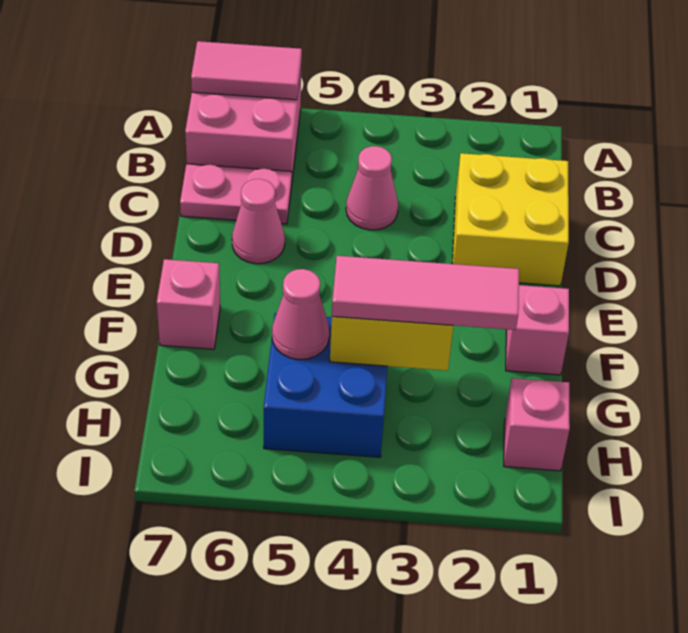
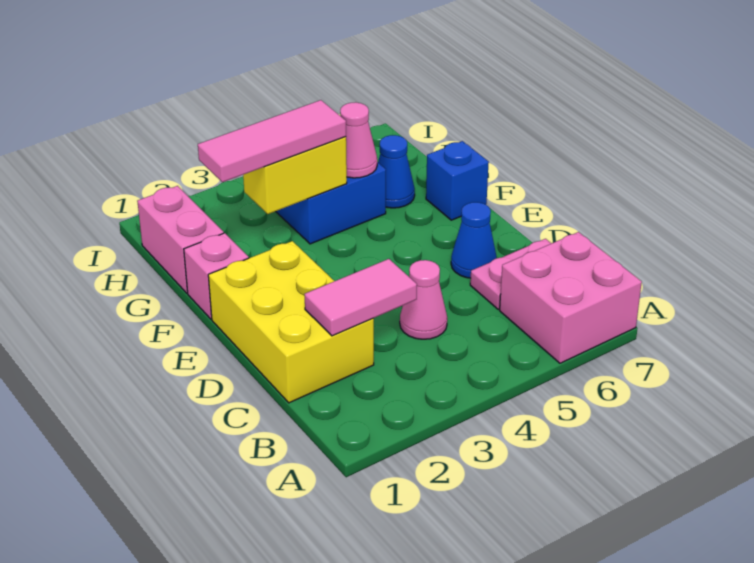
pink tile A6:A7 level 2 -> pink tile C2:C3 level 2
yellow brick C1:D2 level 1 -> yellow brick C1:E2 level 1
pink cone D6 level 1 -> blue cone D6 level 1
pink brick F7 level 1 -> blue brick F7 level 1
none -> blue cone G6 level 1
pink brick H1 level 1 -> pink brick G1:H1 level 1

